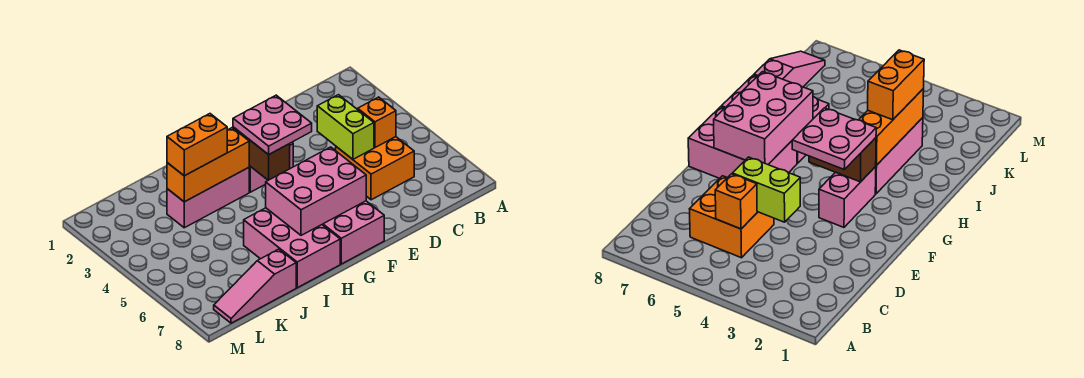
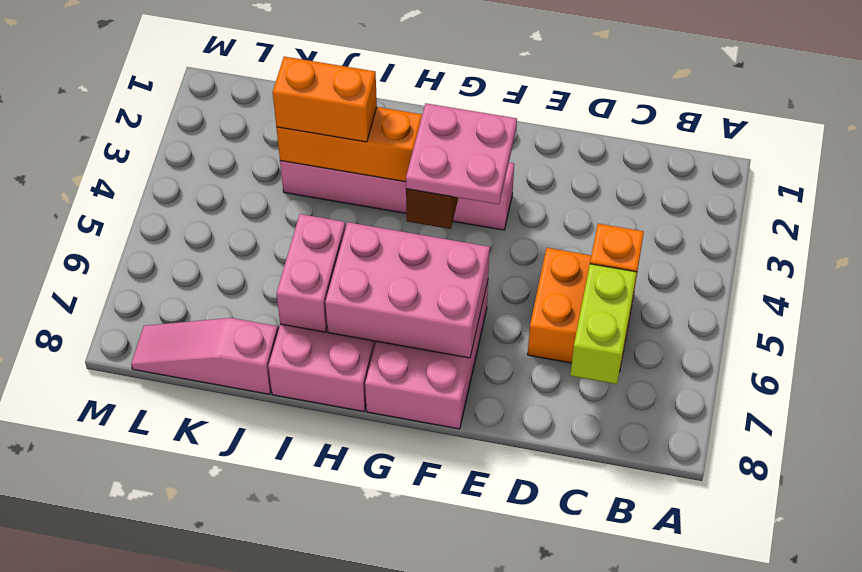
lime brick D4:D5 level 2 -> lime brick C6:C7 level 2
none -> pink brick I6:I7 level 2

